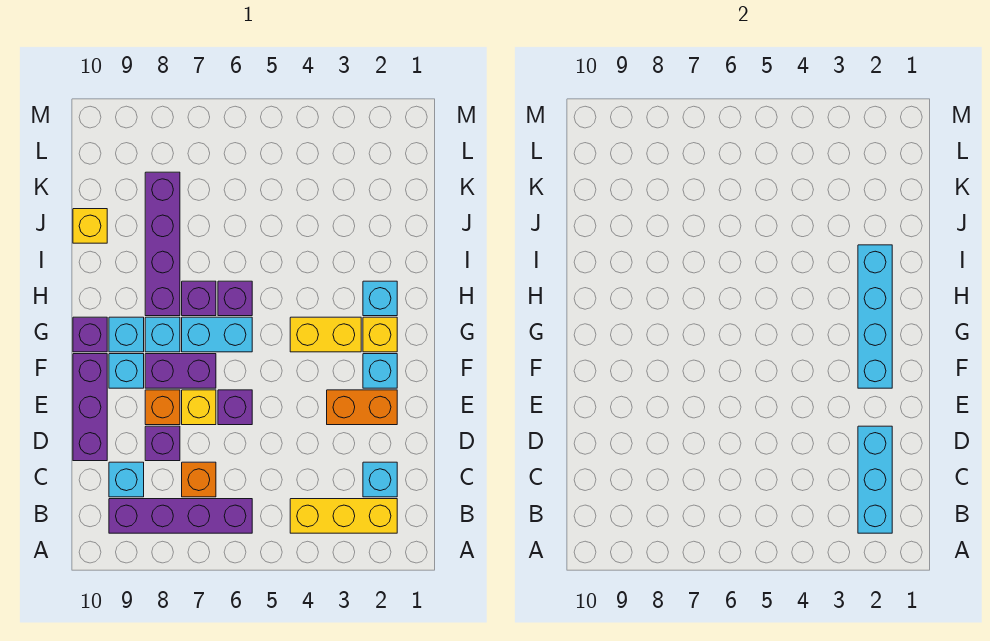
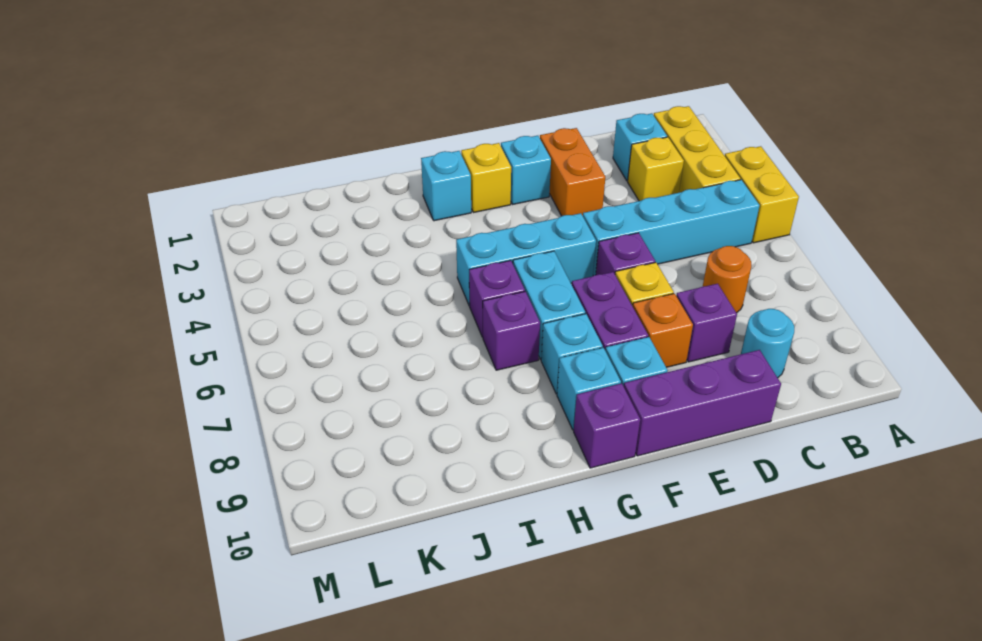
cyan brick B2:D2 level 2 -> cyan brick F5:H5 level 1
purple brick B6:B9 level 1 -> none
orange brick C7 level 1 -> orange round brick C7 level 1
cyan brick C9 level 1 -> cyan round brick C9 level 1
cyan brick F2:I2 level 2 -> cyan brick B5:E5 level 1
yellow brick G3:G4 level 1 -> yellow brick A4:A5 level 1
purple brick H8:K8 level 1 -> none
yellow brick J10 level 1 -> yellow brick C3 level 1

